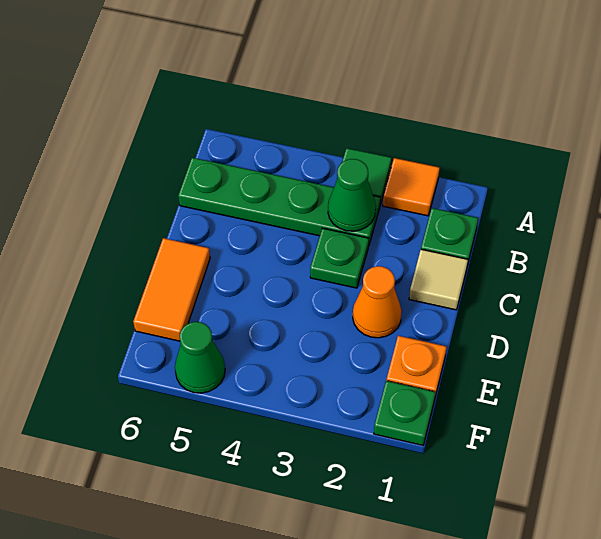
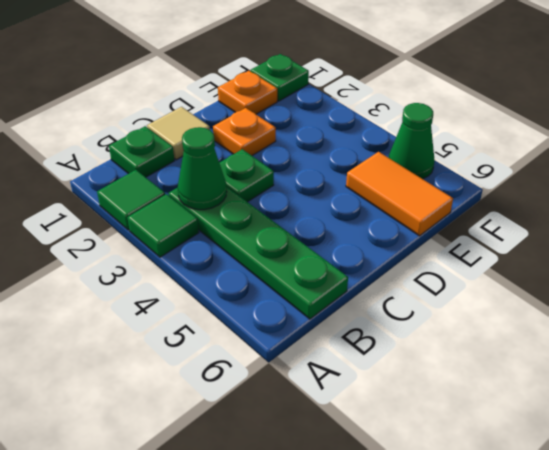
orange tile A2 level 1 -> green tile A2 level 1
orange cone D2 level 1 -> orange plate D2 level 1
orange tile D6:E6 level 1 -> orange tile E5:E6 level 1

